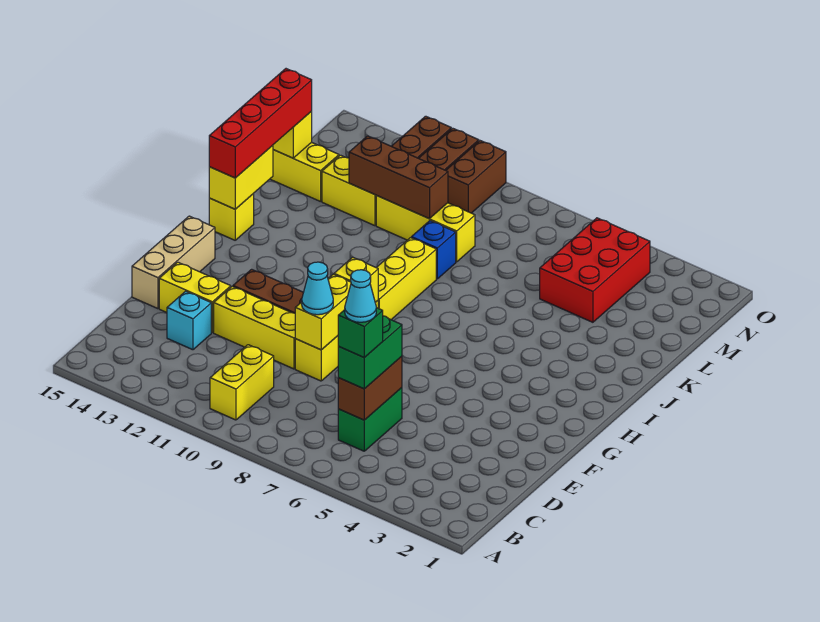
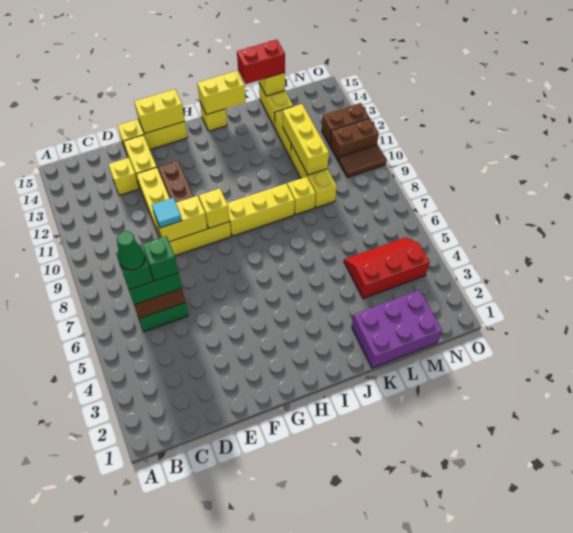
yellow brick B10:C10 level 1 -> yellow brick F15:G15 level 2
cyan cone C6 level 5 -> green cone C6 level 5
none -> green brick D6 level 4
cyan brick D13 level 1 -> yellow brick D13 level 1
cyan cone E9 level 3 -> cyan tile E9 level 3
tan brick E15:G15 level 1 -> yellow brick E15:G15 level 1
red brick I15:L15 level 3 -> red brick K15:L15 level 3
none -> purple brick K1:M2 level 1
blue brick K9 level 1 -> yellow brick K9 level 1
red brick L4:N5 level 1 -> red slope L4:N5 level 1 top 4
brown brick L10:L12 level 2 -> yellow brick L10:L12 level 2
brown brick N10:O10 level 1 -> brown tile N10:O10 level 1

